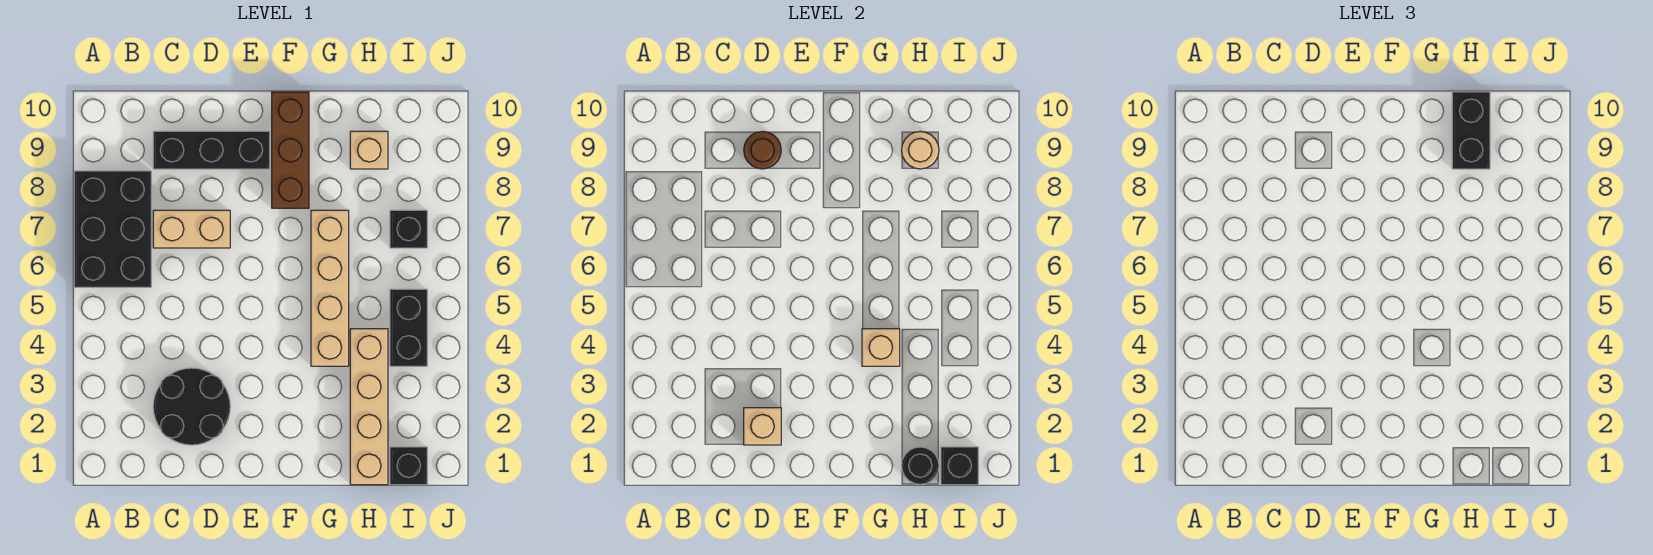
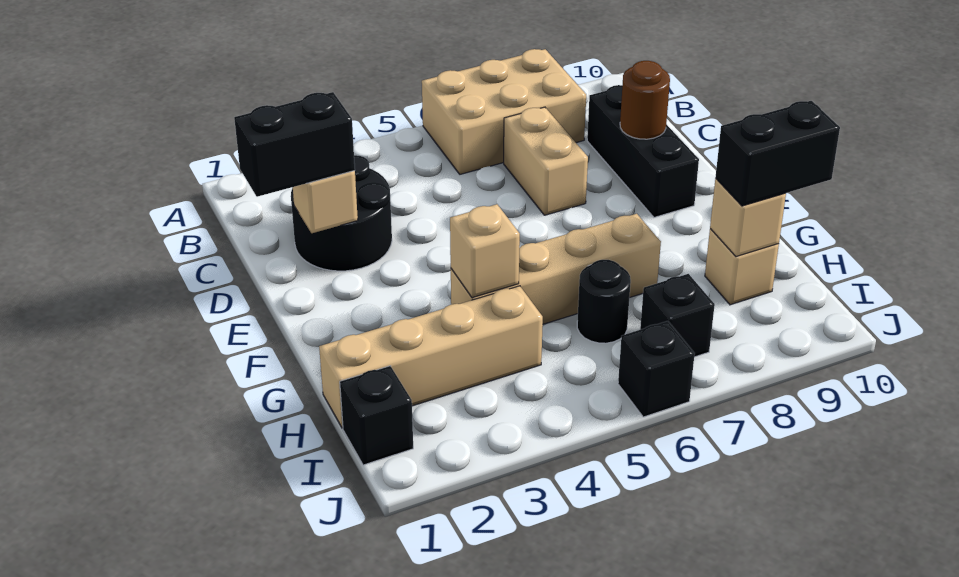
black brick A6:B8 level 1 -> tan brick A6:B8 level 1
brown brick F8:F10 level 1 -> none
black round brick H1 level 2 -> black round brick H6 level 1
tan round brick H9 level 2 -> tan brick H9 level 2
black brick I1 level 2 -> black brick J6 level 1
black brick I4:I5 level 1 -> black brick D1:D2 level 3

